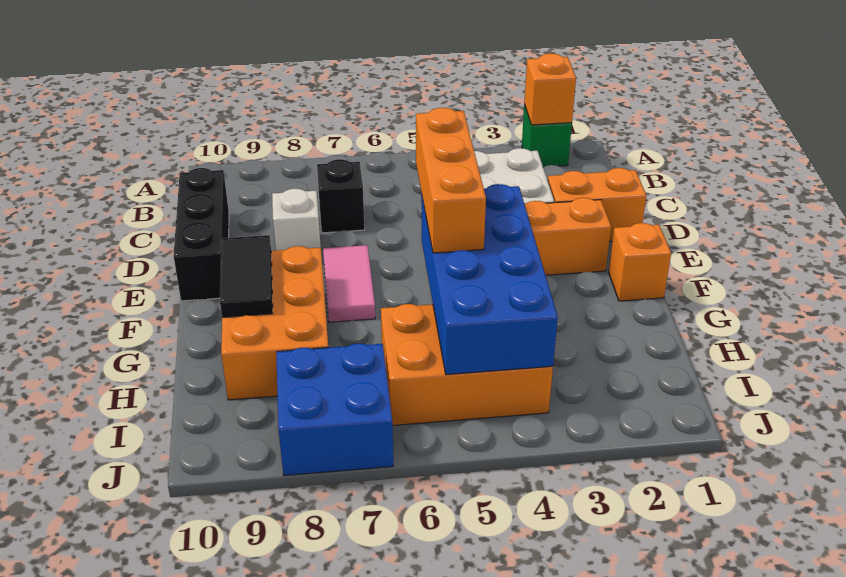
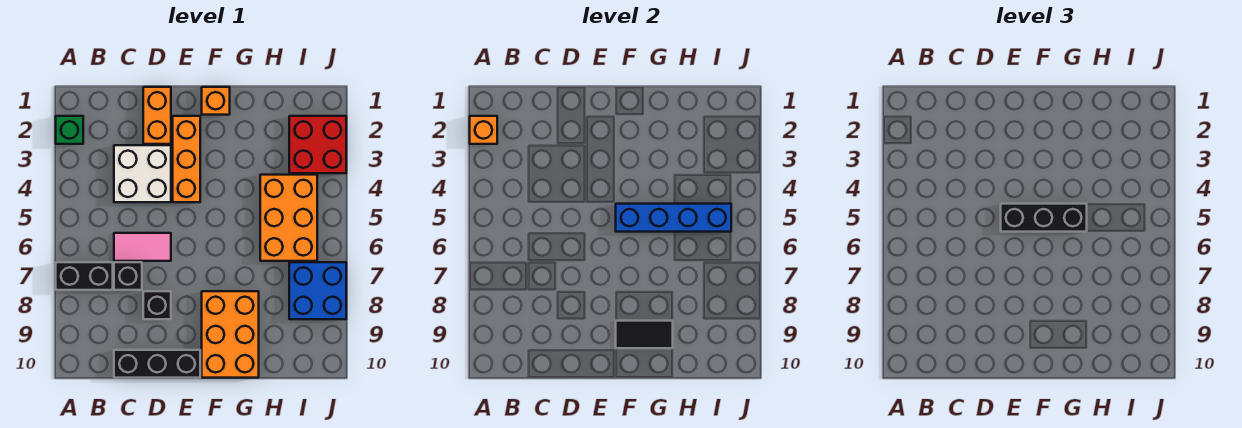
none -> black brick A7:B7 level 1
white brick D8 level 1 -> black brick D8 level 1
orange brick E5:G5 level 3 -> black brick E5:G5 level 3
pink tile E7:F7 level 1 -> pink tile C6:D6 level 1
blue brick F4:I5 level 2 -> blue brick F5:I5 level 2
orange brick F8:H9 level 1 -> orange brick F8:G10 level 1
none -> red brick I2:J3 level 1

